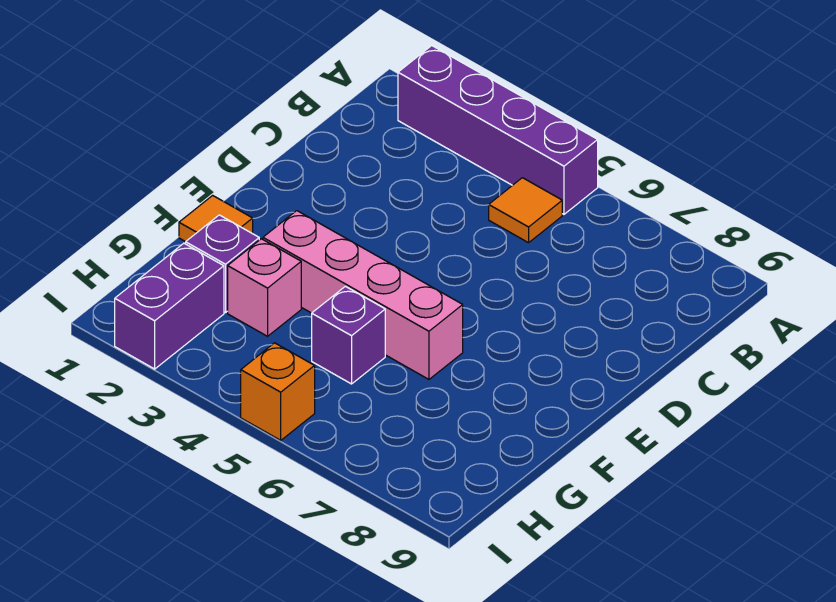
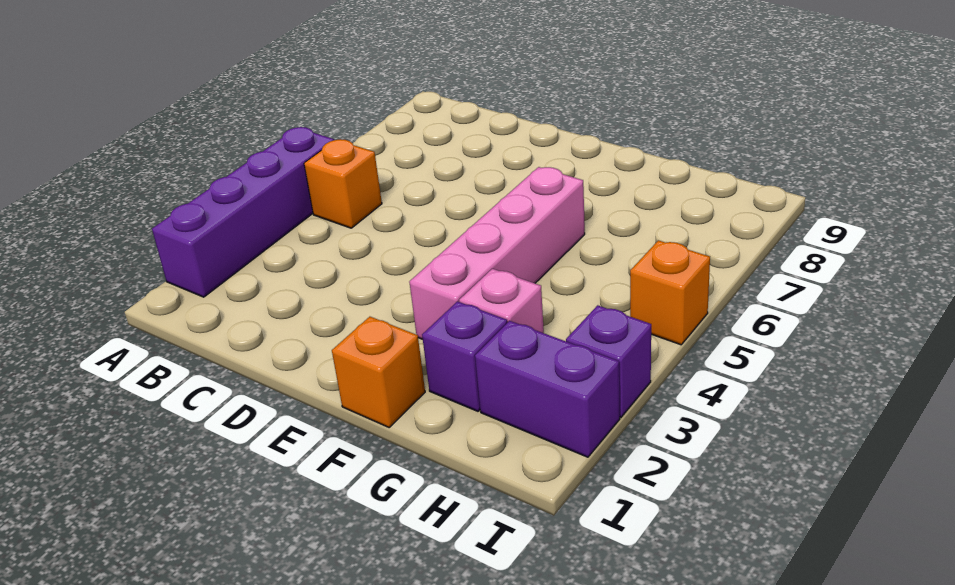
orange tile B5 level 1 -> orange brick B5 level 1
orange tile F1 level 1 -> orange brick F1 level 1
purple brick G5 level 1 -> purple brick I3 level 1

